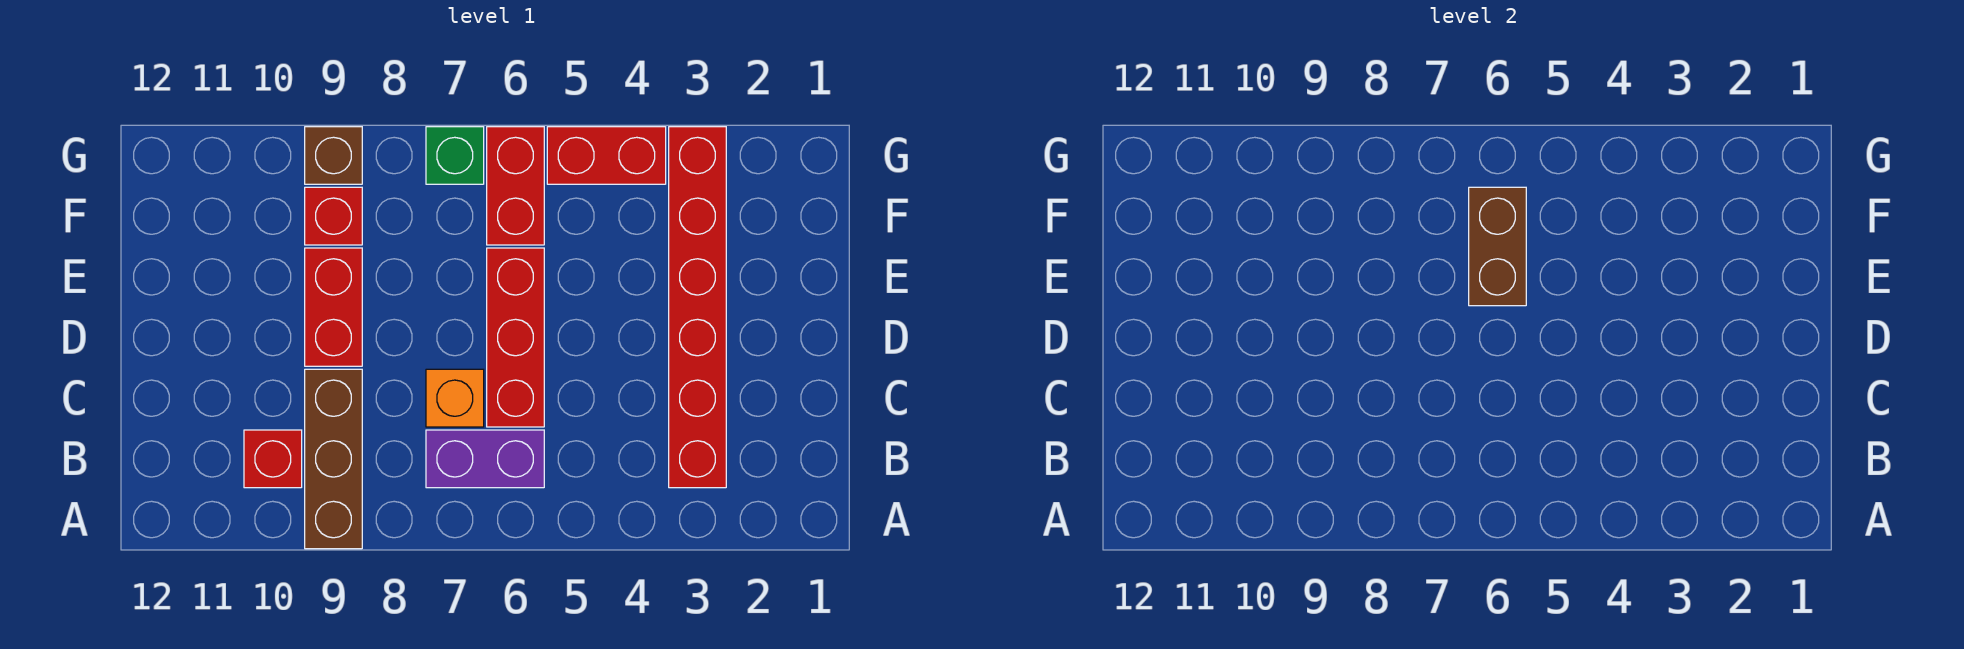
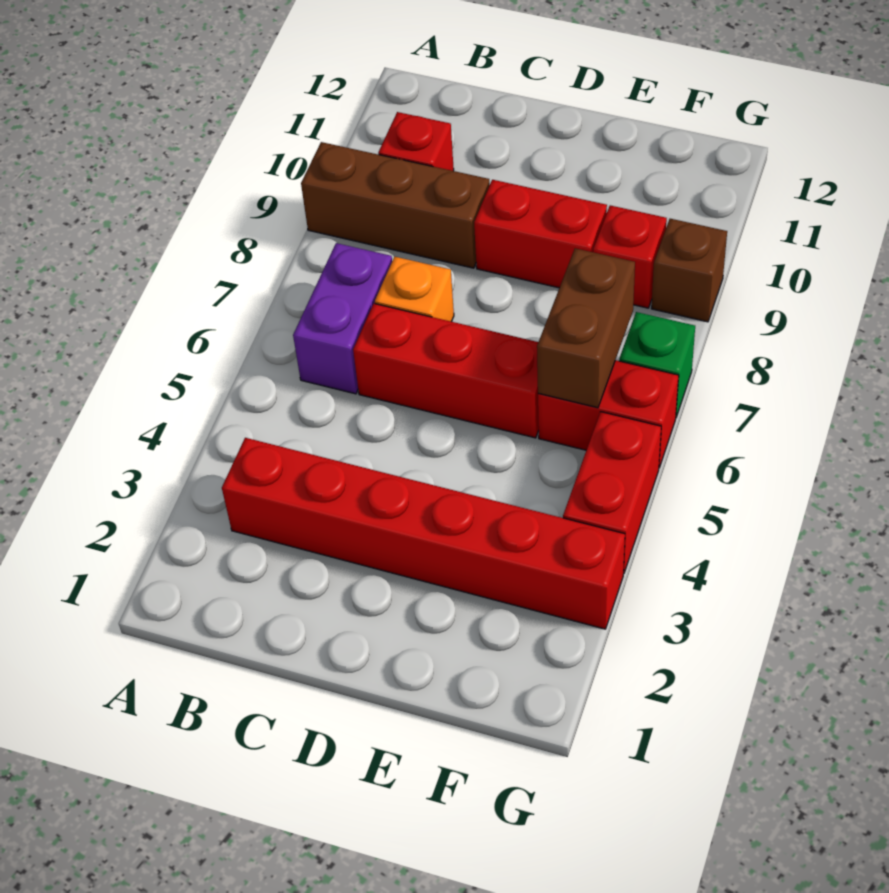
brown brick E6:F6 level 2 -> brown brick F6:F7 level 2

